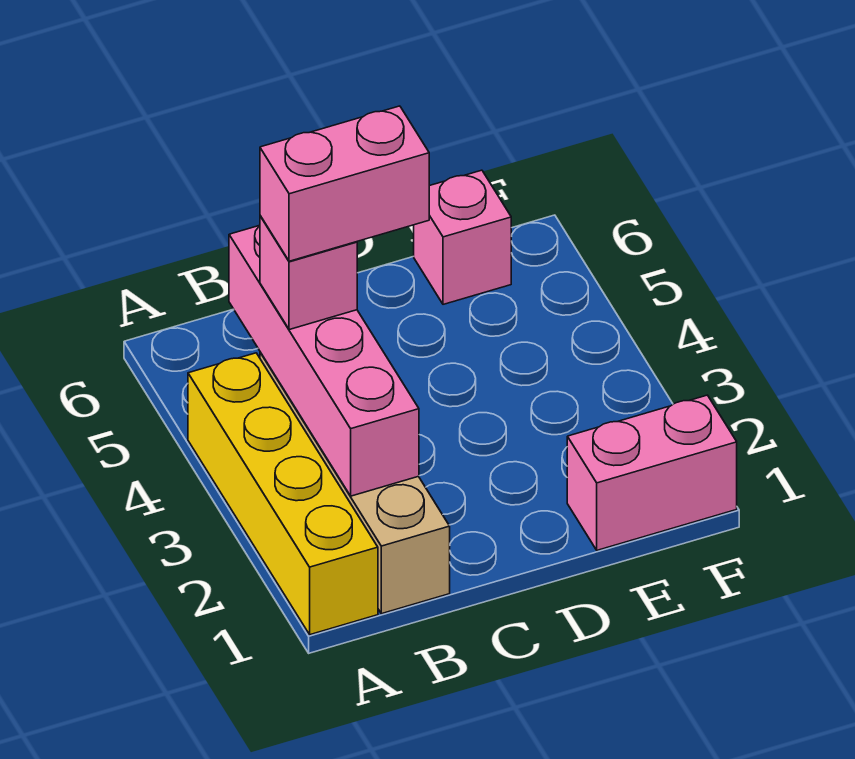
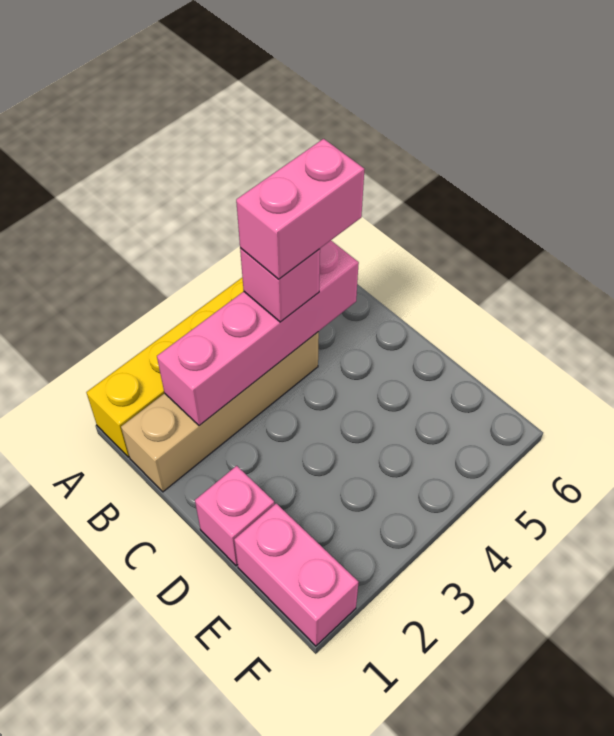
pink brick B4:C4 level 4 -> pink brick B4:B5 level 4
pink brick E6 level 1 -> pink brick D1 level 1

